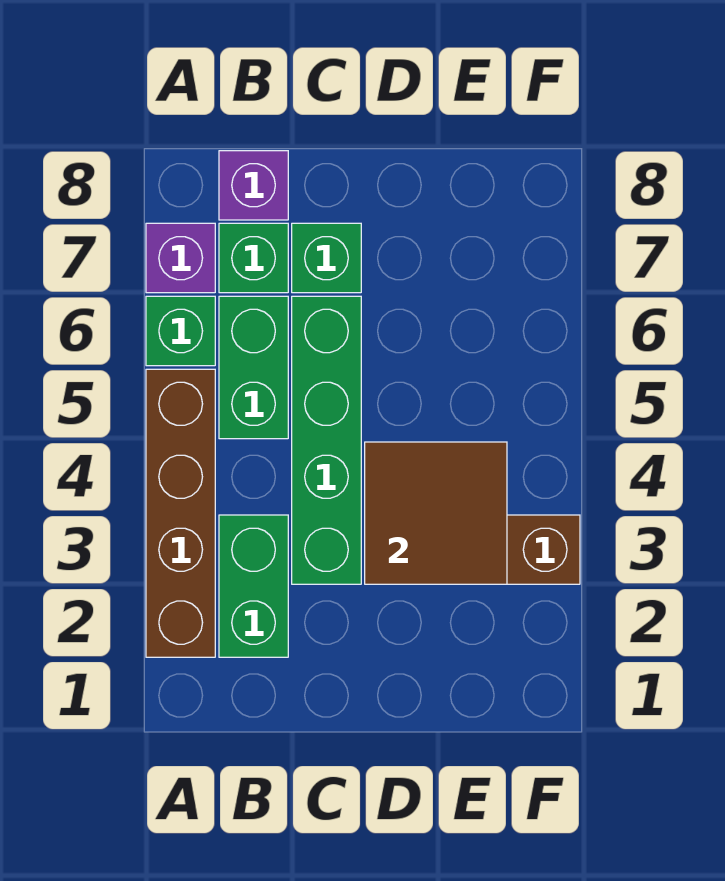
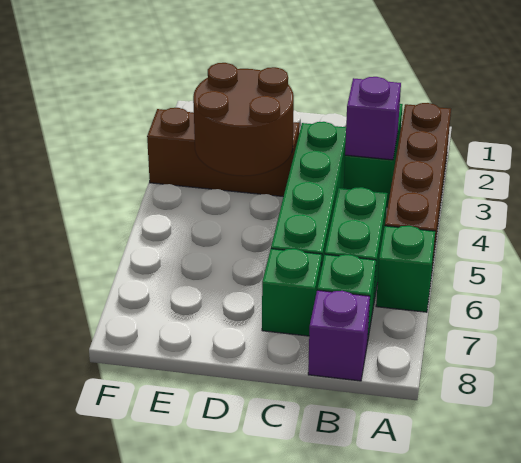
purple brick A7 level 1 -> purple brick B3 level 2
brown tile D3:E4 level 2 -> brown round brick D3:E4 level 2

